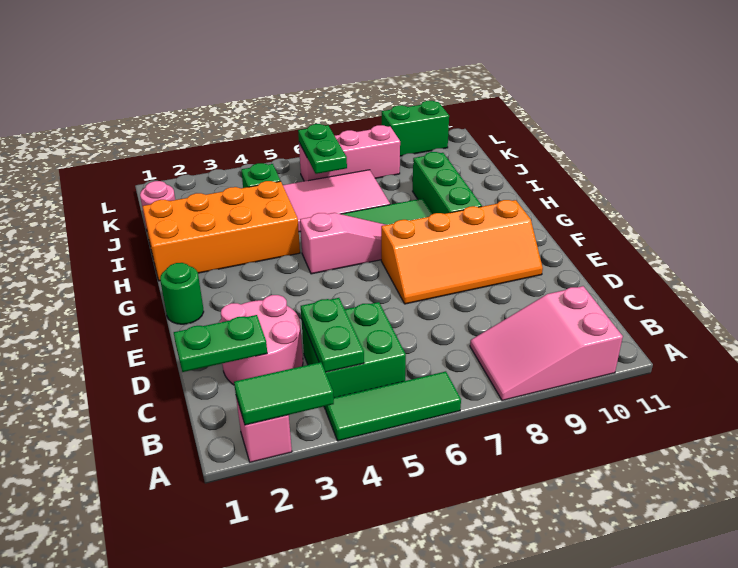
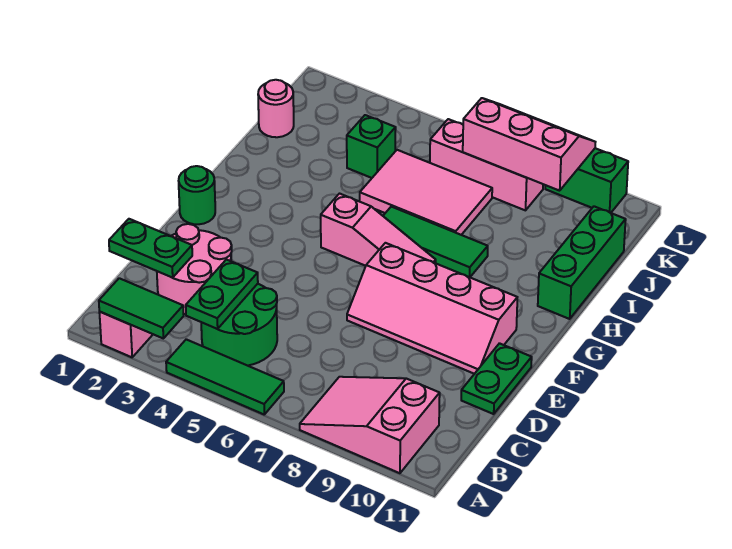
green brick B4:C5 level 1 -> green round brick B4:C5 level 1
orange slope E7:F10 level 1 top F -> pink slope E7:F10 level 1 top F
green brick G9:I9 level 1 -> green brick H11:J11 level 1
orange brick H1:I4 level 1 -> none
green plate J6:K6 level 2 -> green plate D11:E11 level 1
none -> pink slope K7:L9 level 2 top K

